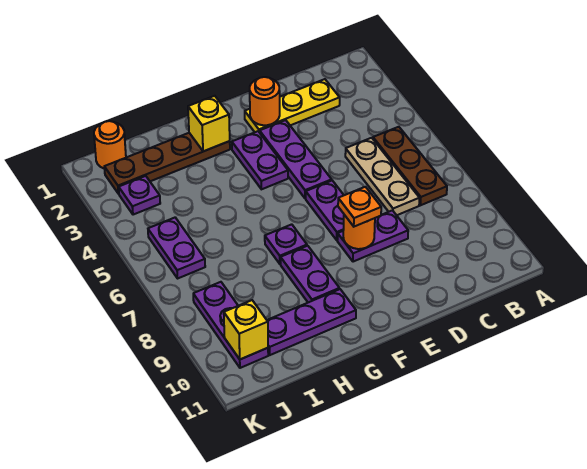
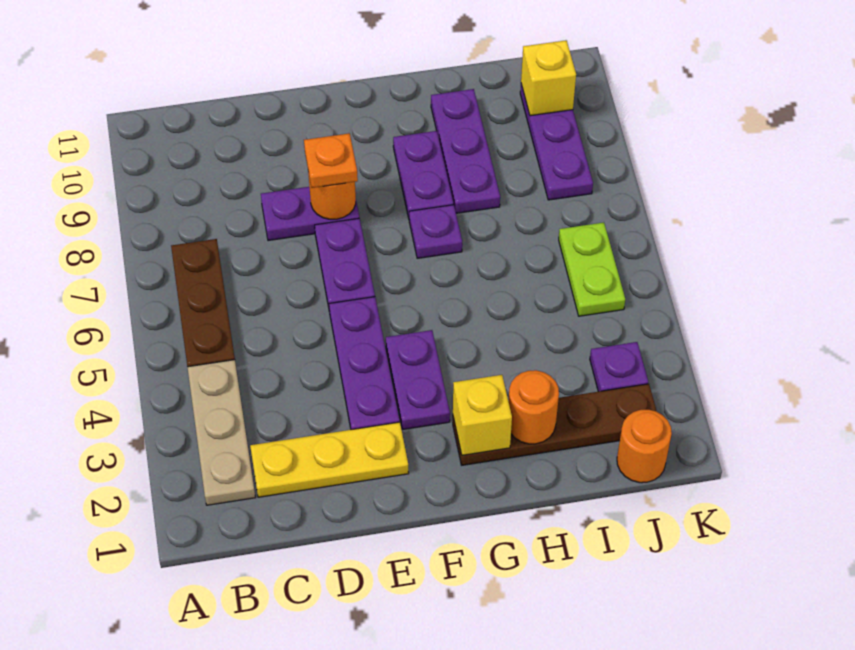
tan plate C5:C7 level 1 -> tan plate B2:B4 level 1
orange round brick E2 level 2 -> orange round brick H2 level 2
purple plate G10:I10 level 1 -> purple plate H8:H10 level 1
purple plate J5:J6 level 1 -> lime plate J5:J6 level 1

